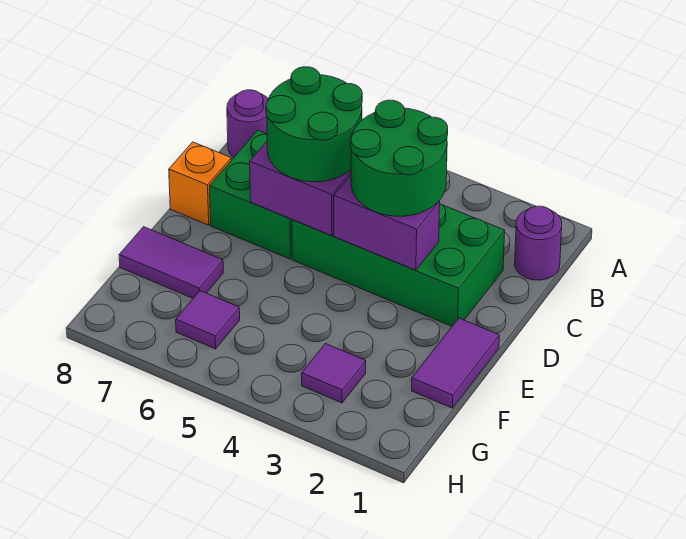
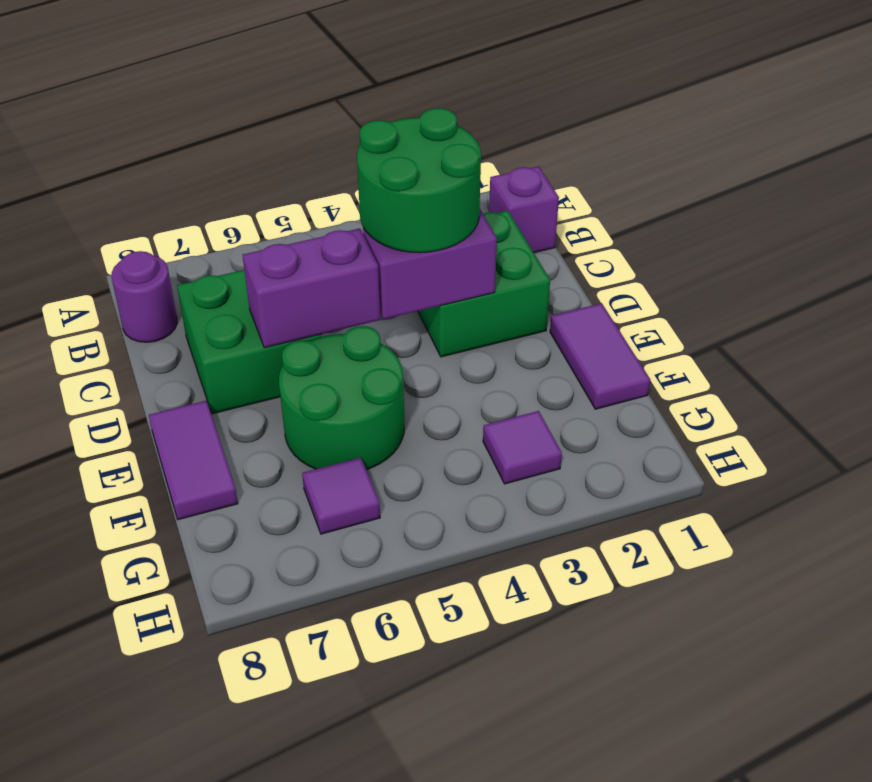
purple round brick B1 level 1 -> purple brick B1 level 1
green brick C2:D5 level 1 -> green brick C2:D3 level 1
green round brick C5:D6 level 3 -> green round brick E5:F6 level 1
orange brick D8 level 1 -> none
purple tile F7:F8 level 1 -> purple tile E8:F8 level 1

